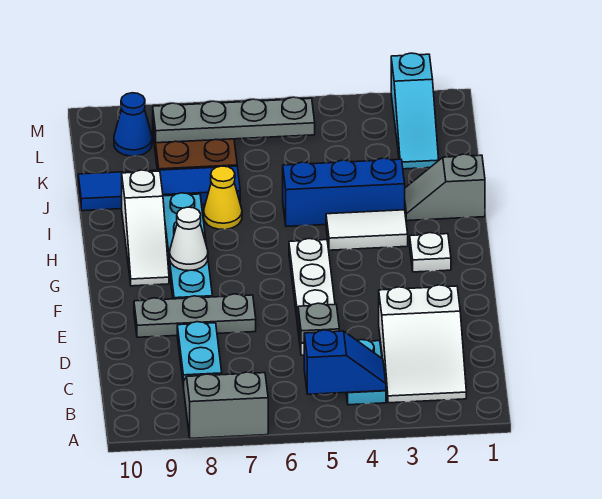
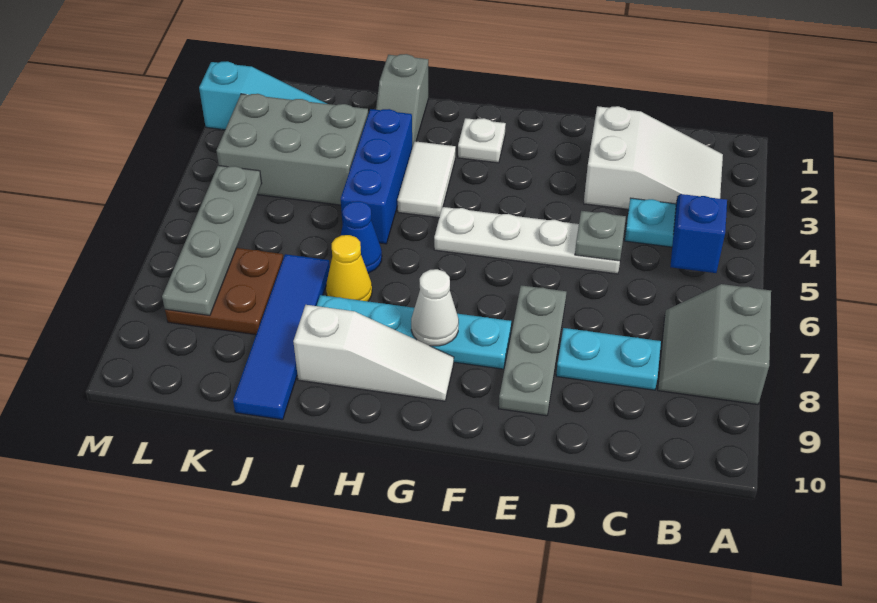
none -> grey brick J3:L4 level 1
blue cone L9 level 1 -> blue cone I6 level 1

